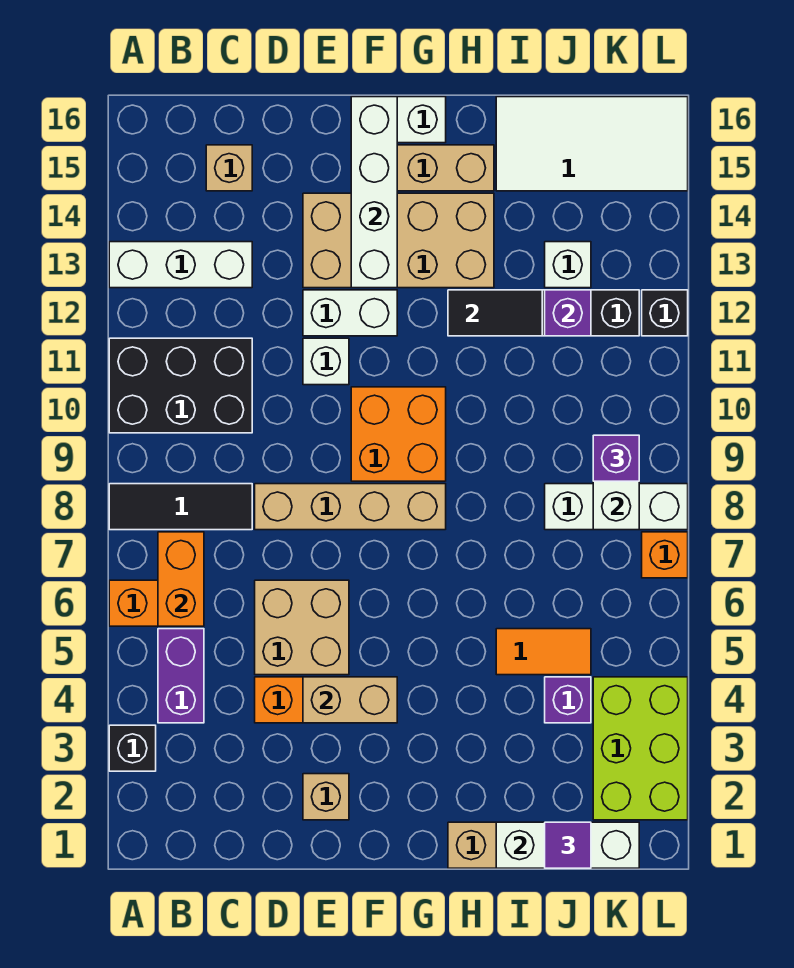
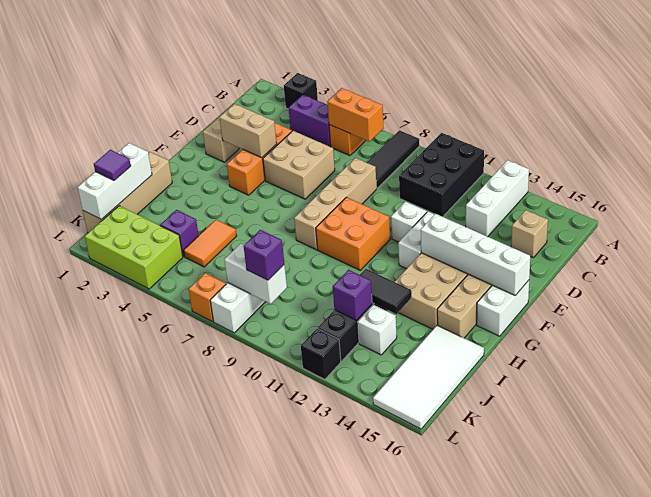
tan brick E4:F4 level 2 -> tan brick E3:E4 level 2
black tile H12:I12 level 2 -> black tile I12:I13 level 2

